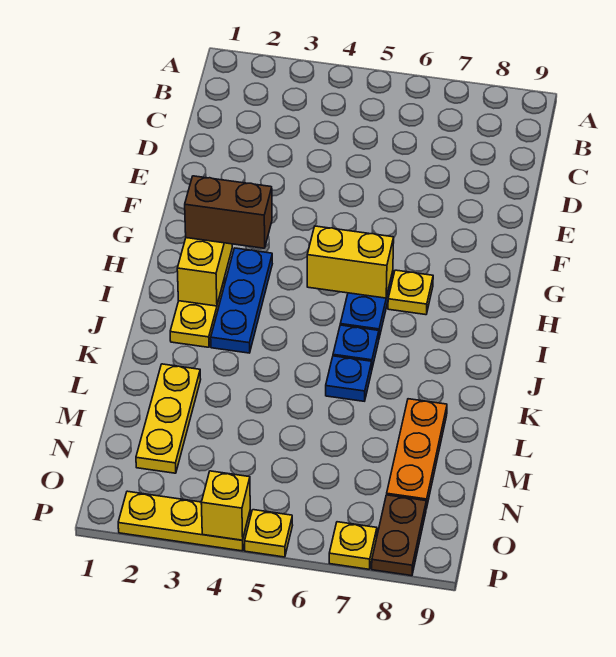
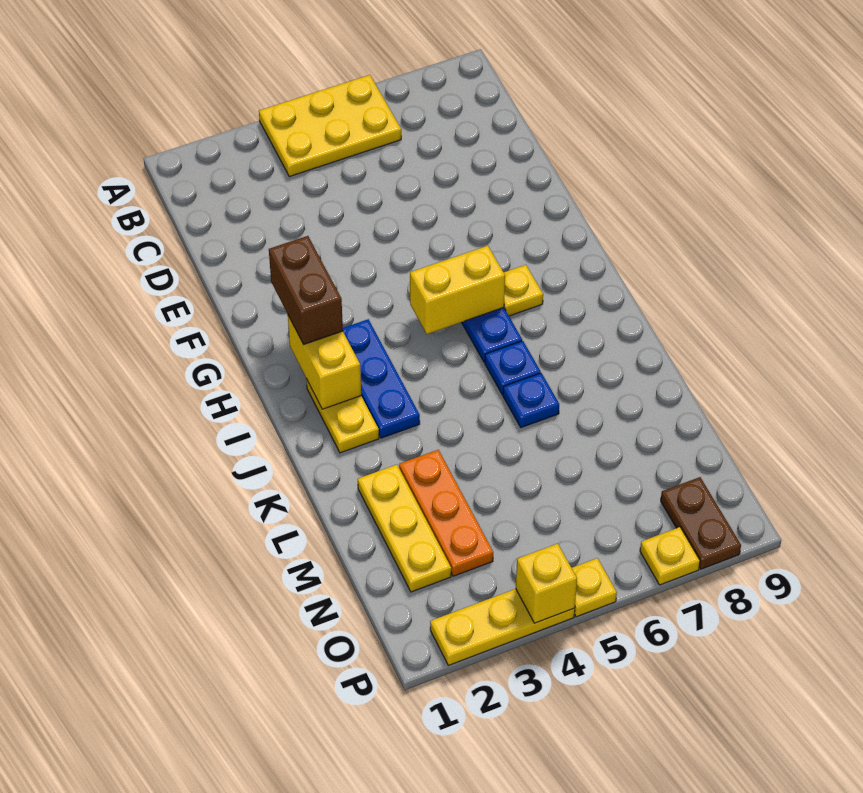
none -> yellow plate A4:B6 level 1
brown brick H2:H3 level 3 -> brown brick G2:H2 level 3
orange plate L8:N8 level 1 -> orange plate L3:N3 level 1

